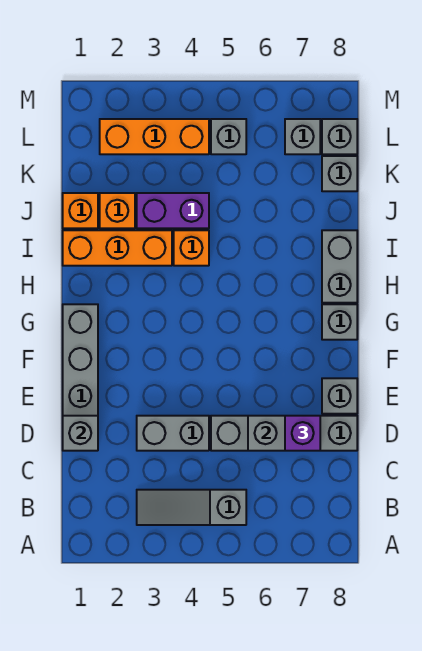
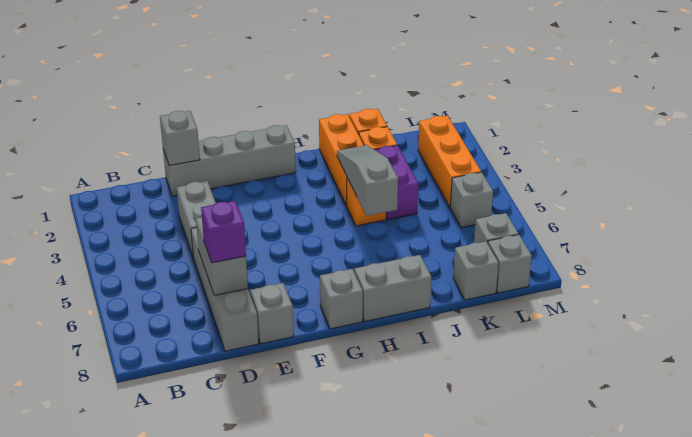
grey slope B3:B5 level 1 top 5 -> grey slope I3:I5 level 2 top 5

